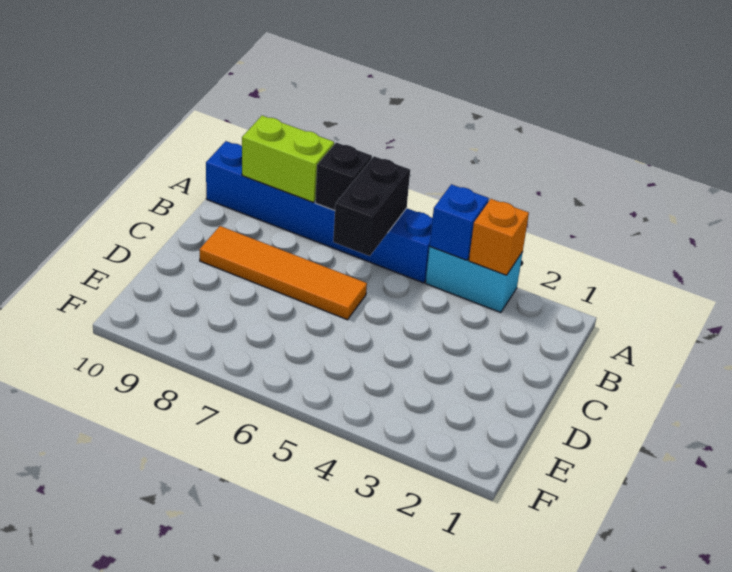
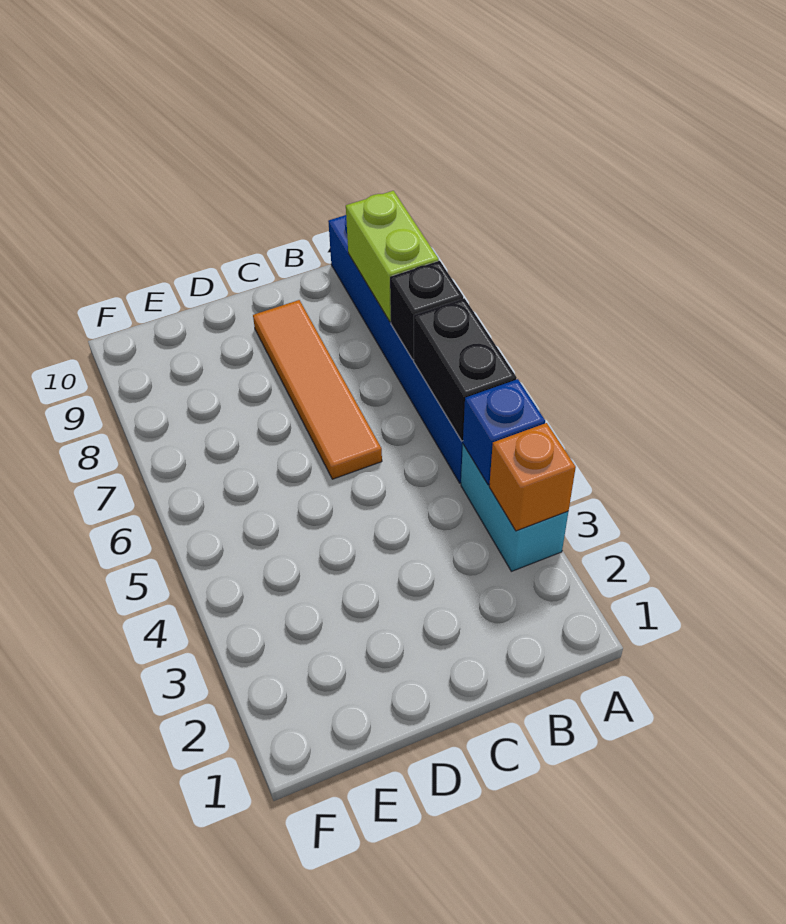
black brick A6:B6 level 2 -> black brick A5:A6 level 2

